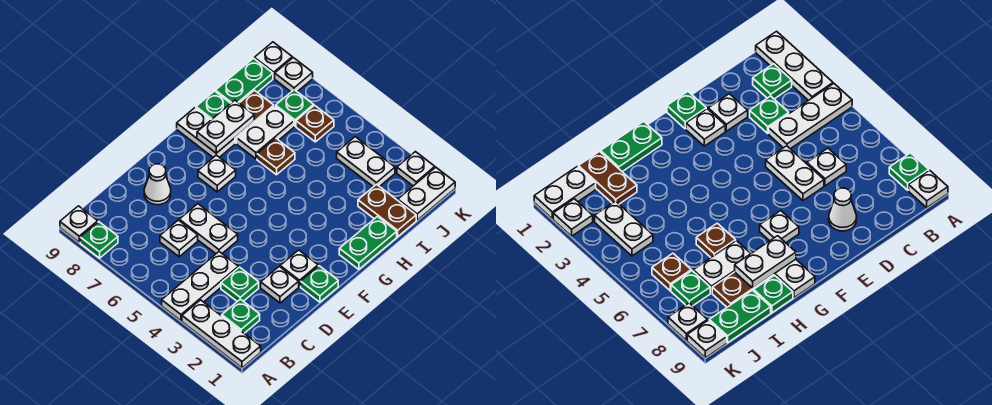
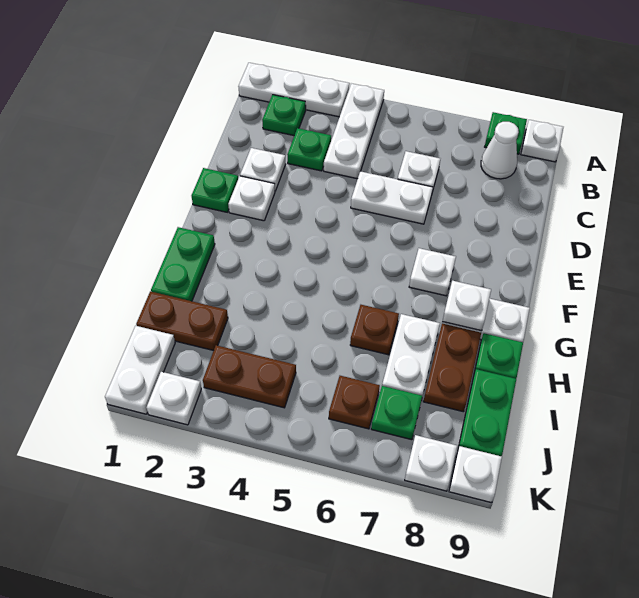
white cone D8 level 1 -> white cone B8 level 1
white plate G8:H8 level 2 -> white plate G8 level 2
white plate J3:J4 level 1 -> brown plate J3:J4 level 1

